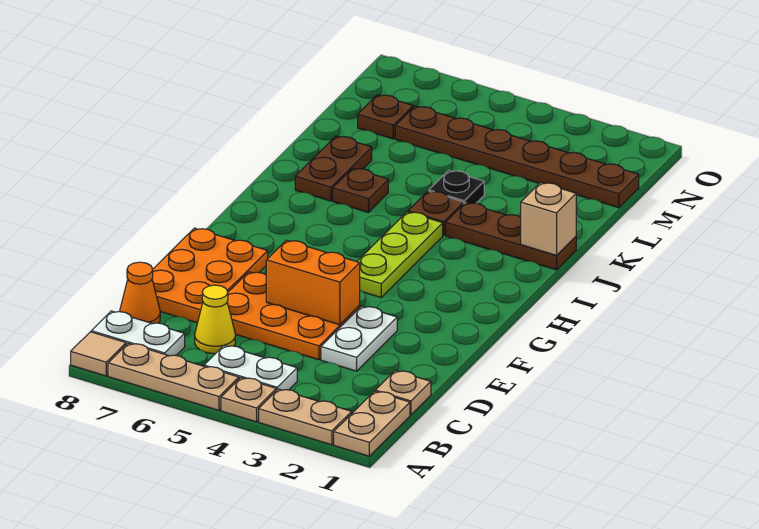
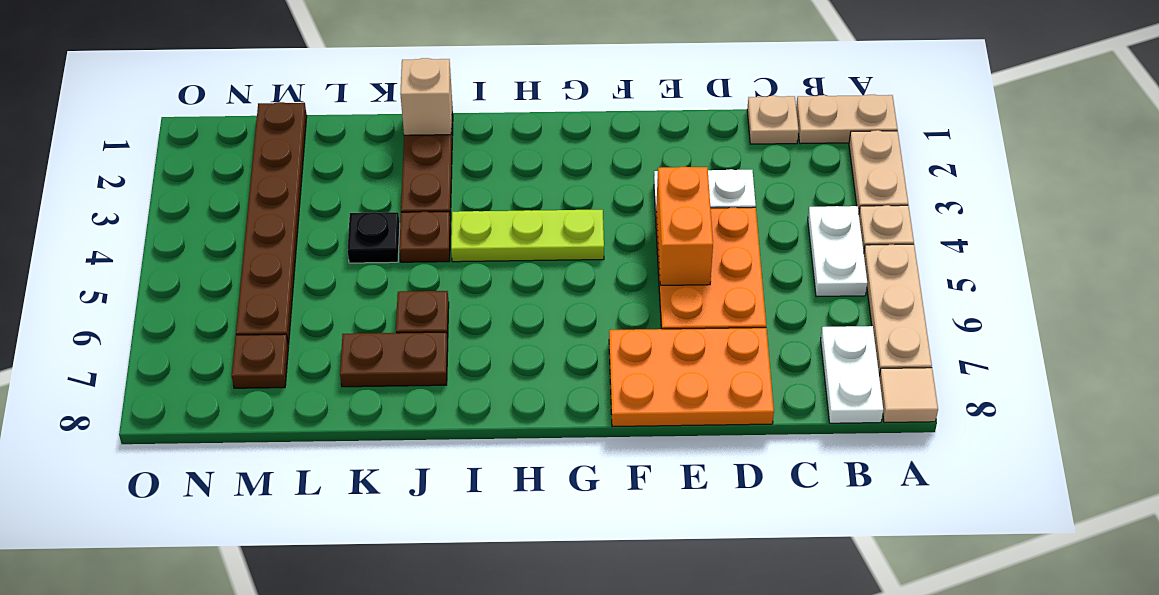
yellow cone C6 level 1 -> none
orange cone C8 level 1 -> none

